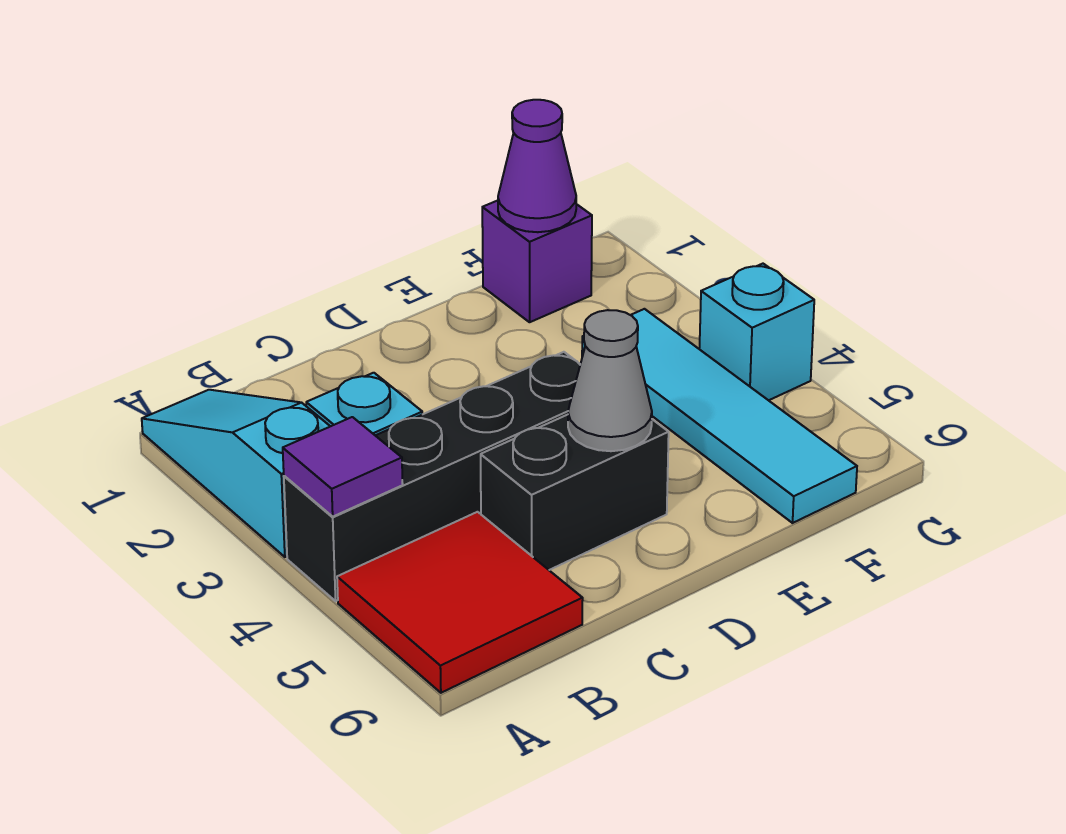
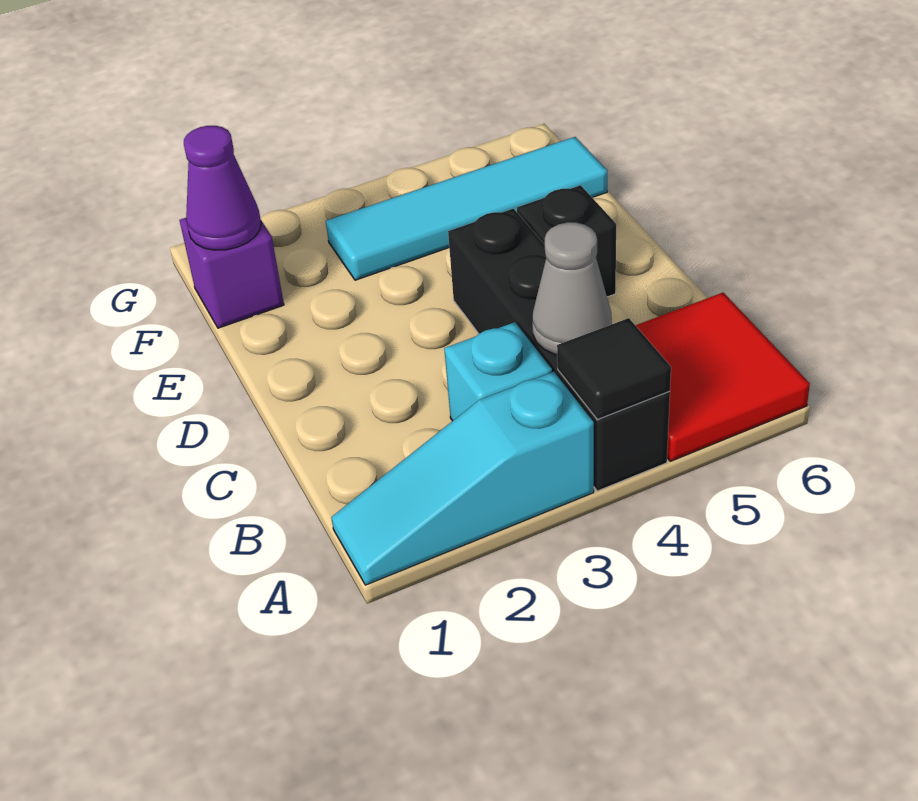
purple tile A4 level 2 -> black tile A4 level 2
black brick C5:D5 level 1 -> black brick D5 level 1
grey cone D5 level 2 -> grey cone B4 level 2
cyan brick G4 level 1 -> none

